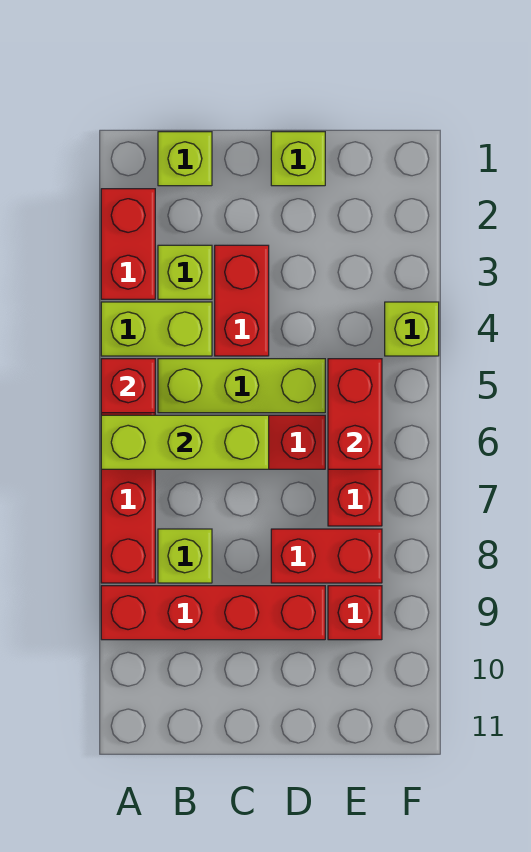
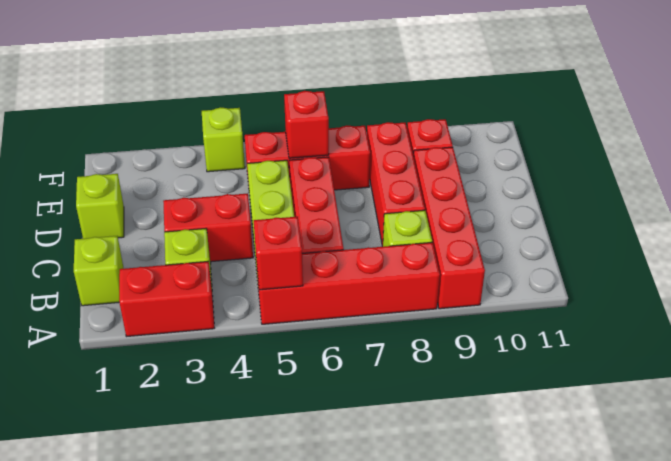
lime brick A4:B4 level 1 -> none
lime brick A6:C6 level 2 -> none
red brick D8:E8 level 1 -> red brick C8:E8 level 1
red brick E5:E6 level 2 -> red brick E6 level 2

